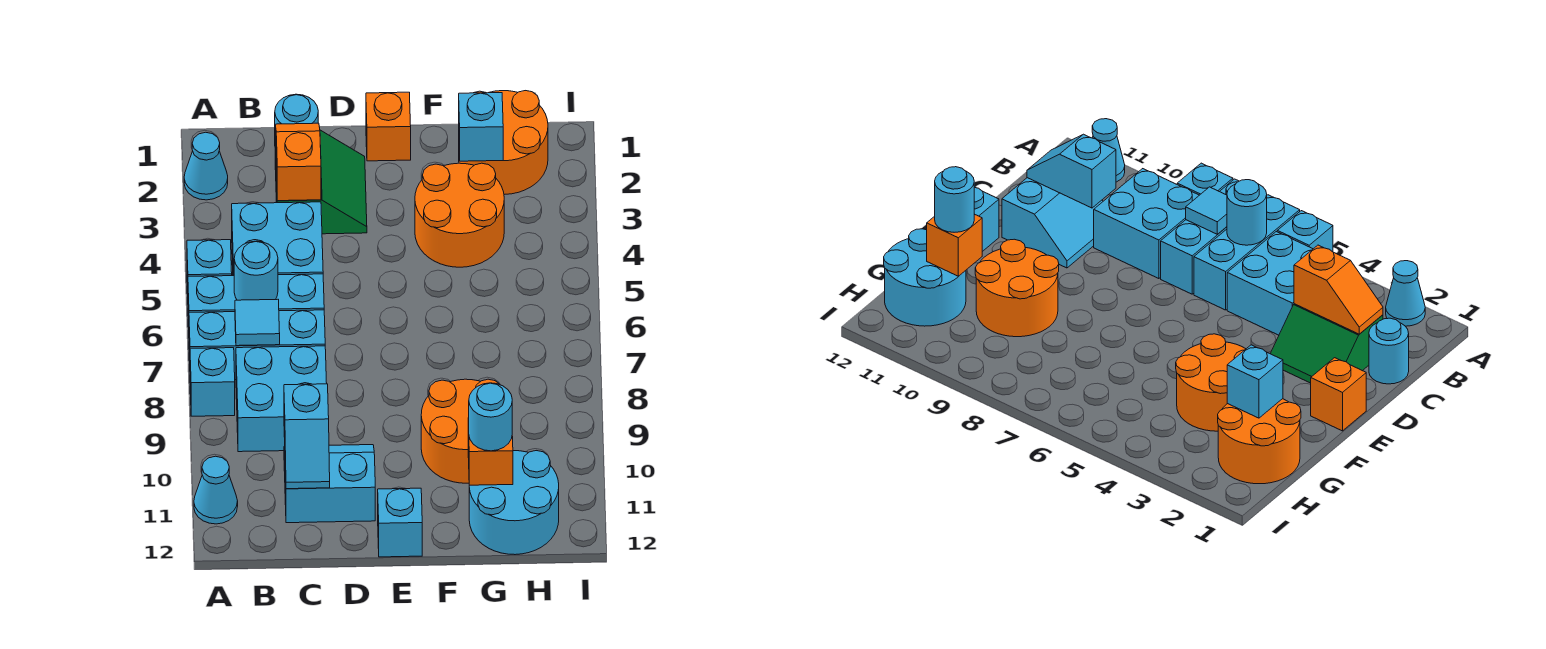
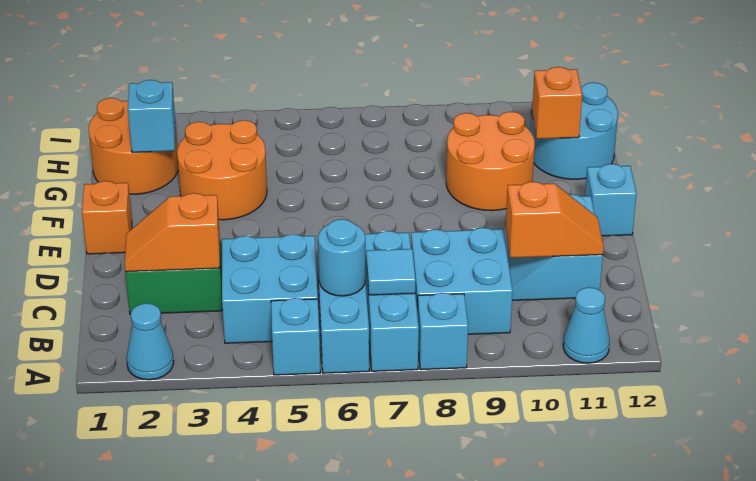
cyan round brick C1 level 1 -> none
cyan slope C10:C11 level 2 top 10 -> orange slope C10:C11 level 2 top 10
cyan round brick G11 level 3 -> none

